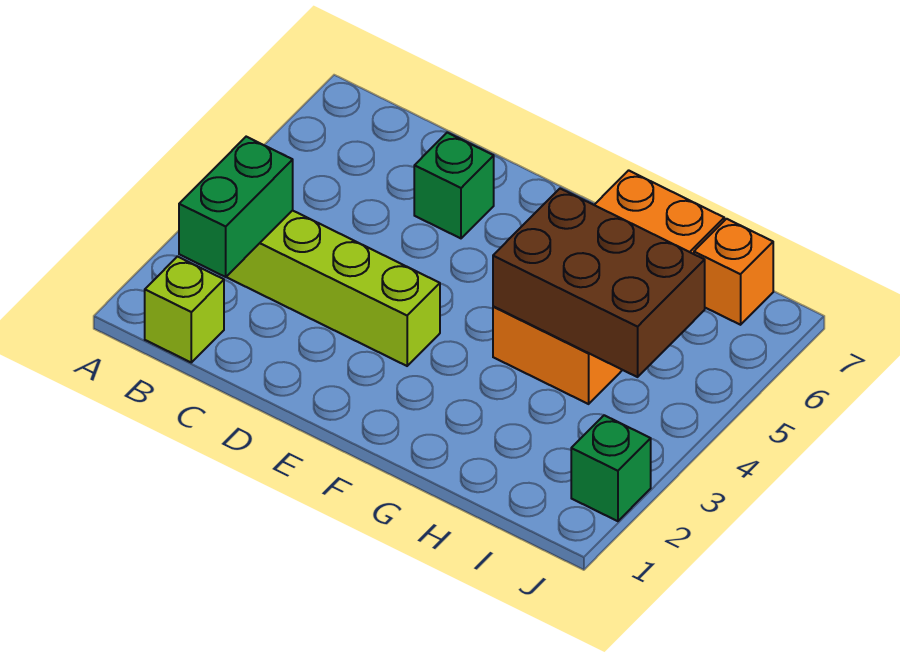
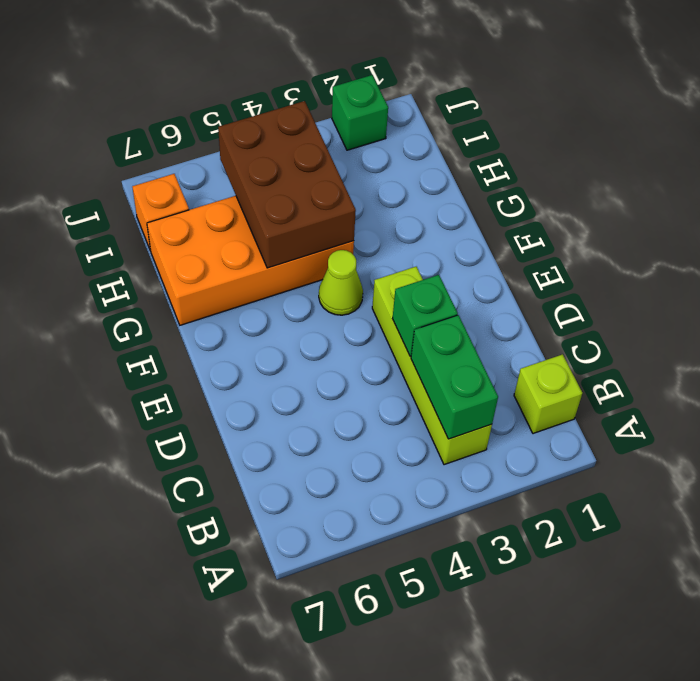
green brick B2:B3 level 2 -> green brick B3:C3 level 2
green brick D6 level 1 -> green brick D3 level 2
none -> lime cone F4 level 1

